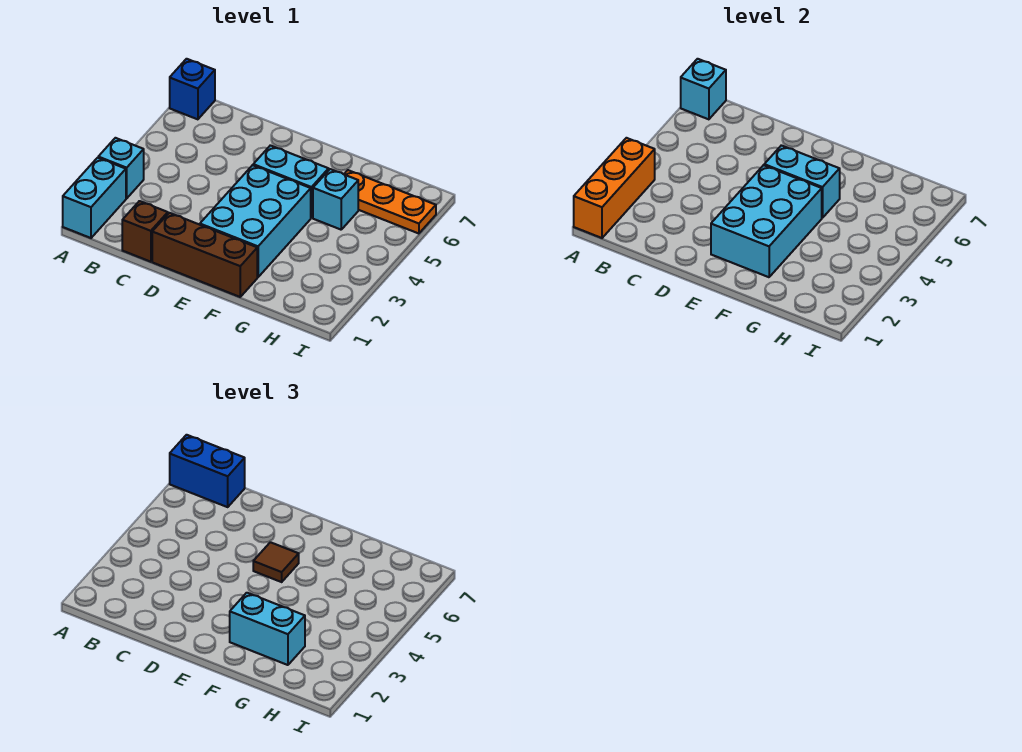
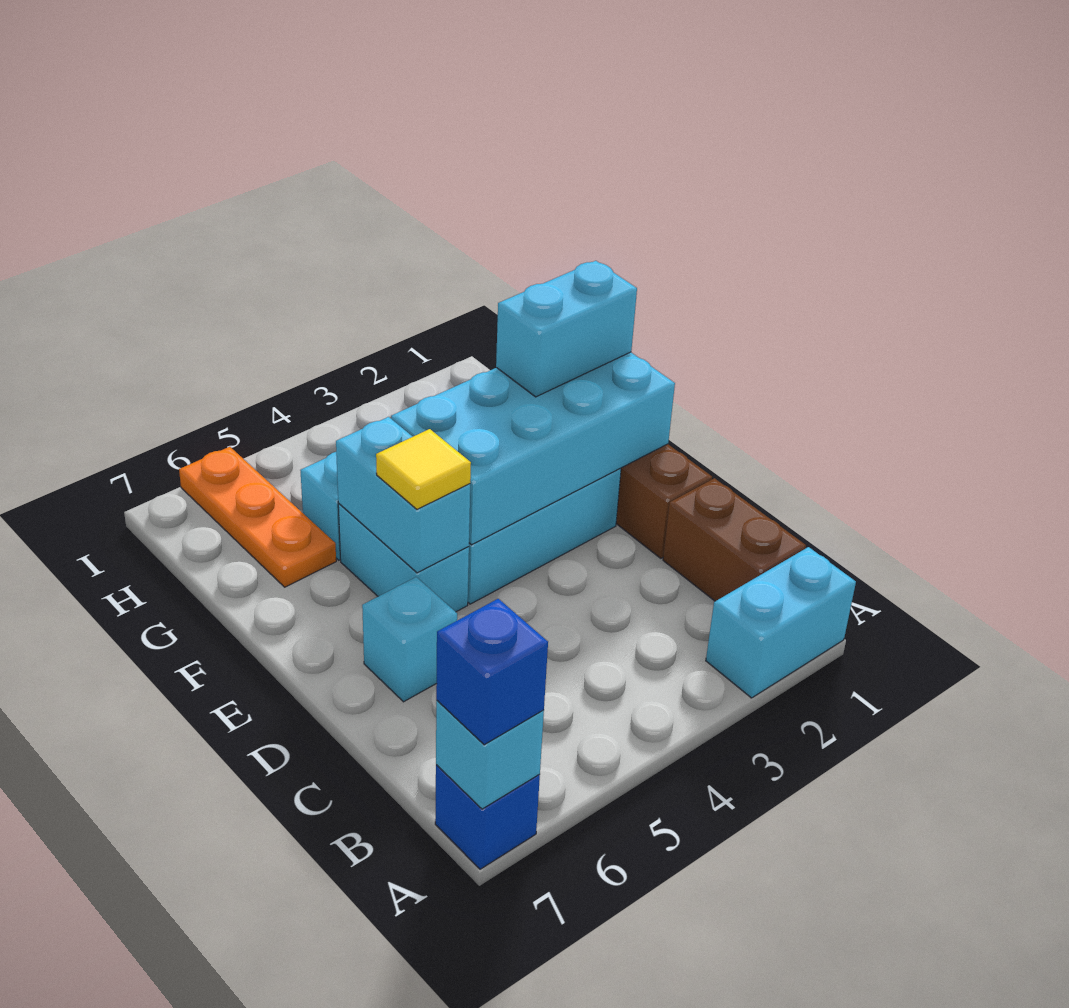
orange brick A1:A3 level 2 -> none
cyan brick A3 level 1 -> cyan brick D6 level 1
blue brick A7:B7 level 3 -> blue brick A7 level 3
brown brick C1 level 1 -> brown brick B1:C1 level 1
cyan brick E2:F4 level 2 -> cyan brick E1:F4 level 2
brown tile E5 level 3 -> yellow tile E5 level 3
cyan brick F2:G2 level 3 -> cyan brick F1:F2 level 3

